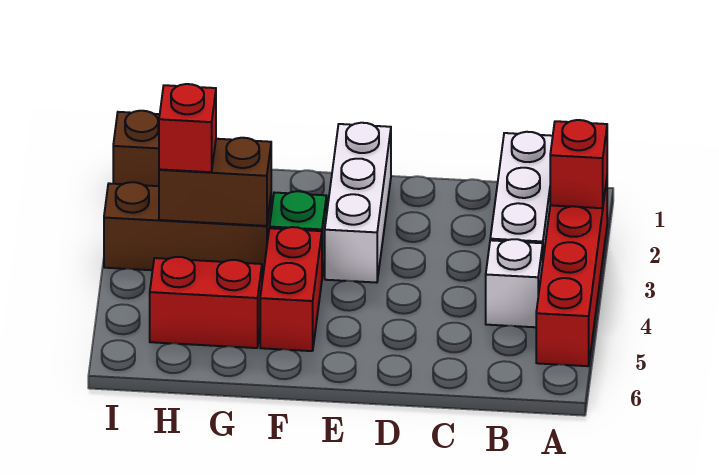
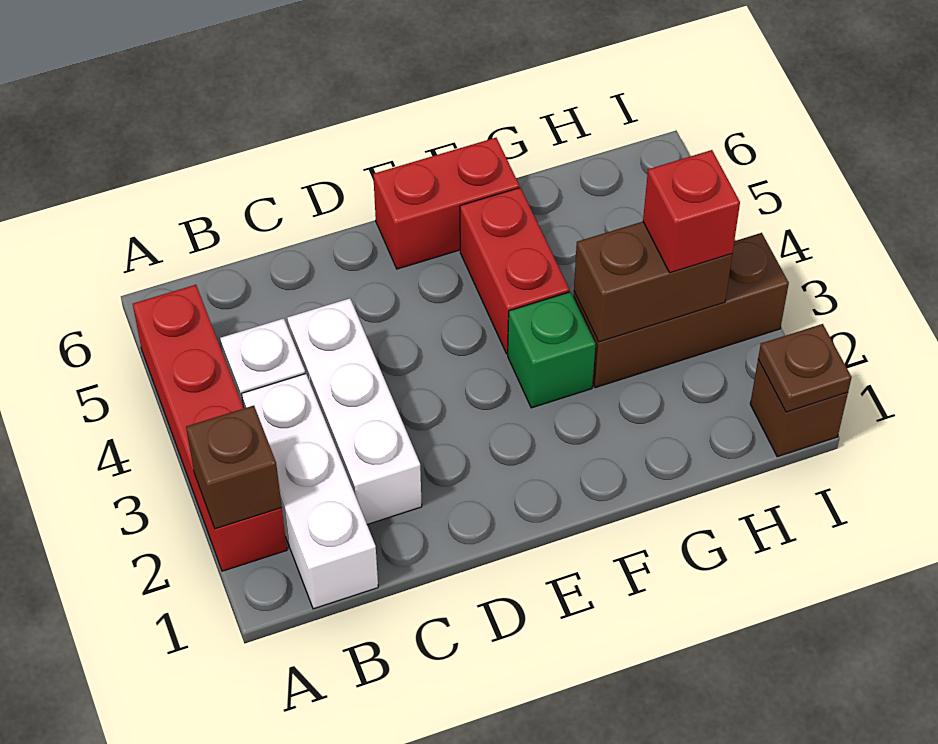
red brick A2 level 2 -> brown brick A2 level 2
white brick E1:E3 level 1 -> white brick C2:C4 level 1
red brick G5:H5 level 1 -> red brick E6:F6 level 1
none -> brown plate I1 level 2

